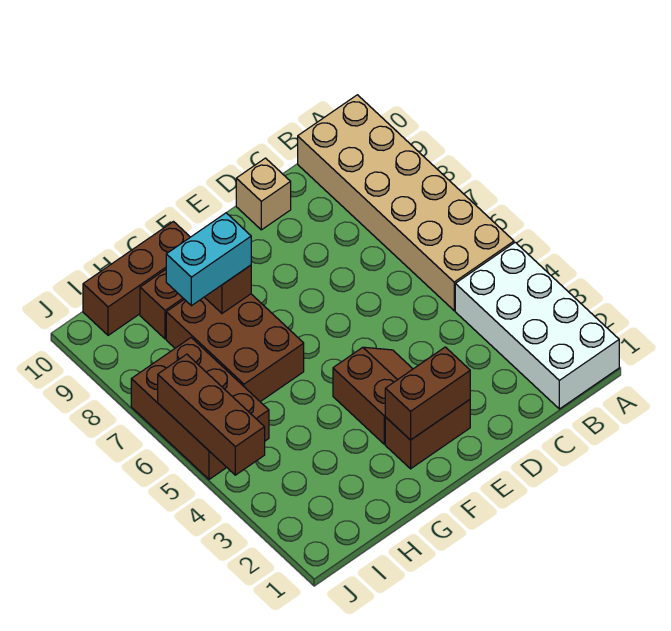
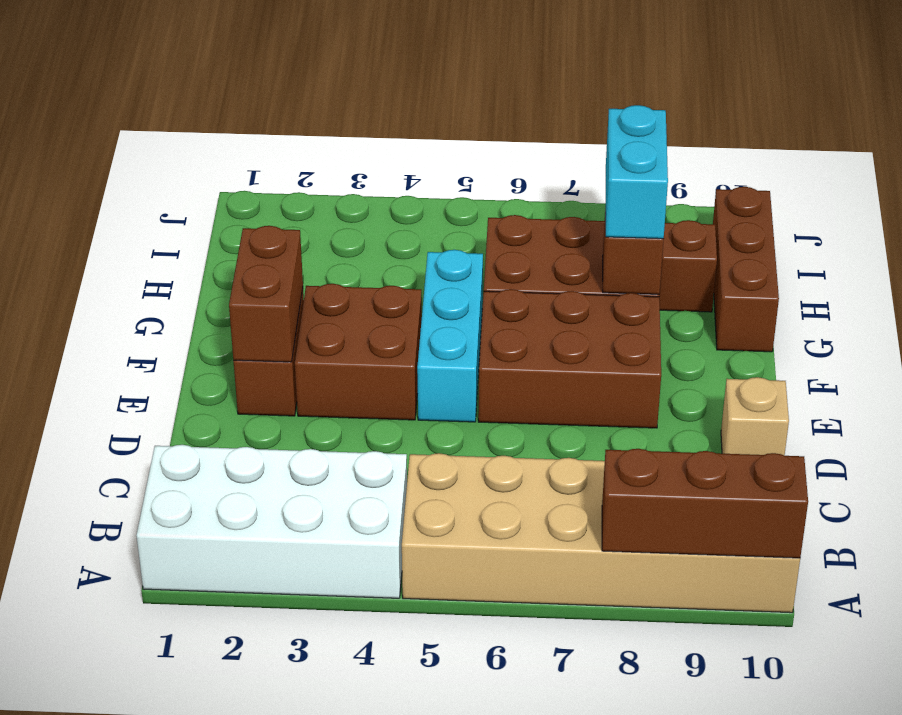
brown slope E3:F4 level 1 top F -> brown brick E3:F4 level 1
none -> cyan brick E5:G5 level 1
brown brick I5:J7 level 1 -> brown brick E6:F8 level 1
brown brick J4:J6 level 2 -> brown brick A8:A10 level 2

